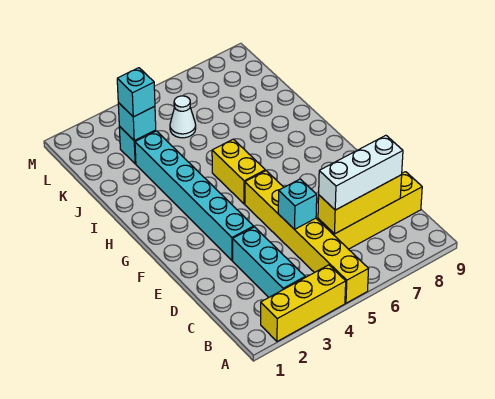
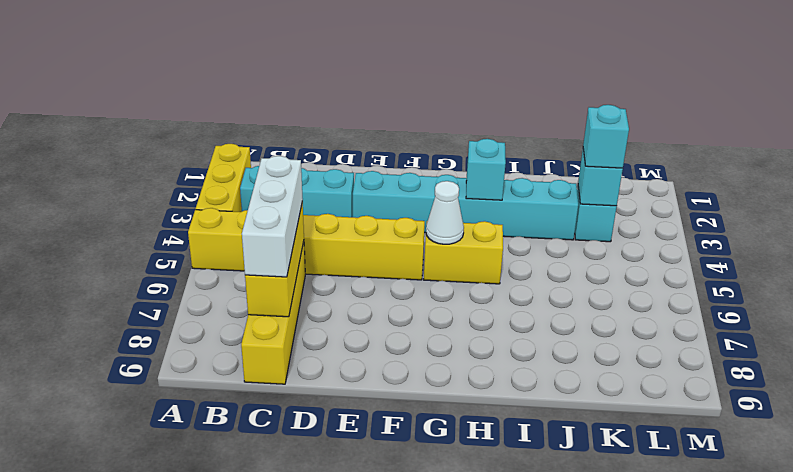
cyan brick D5 level 2 -> cyan brick H3 level 2
white cone K5 level 1 -> white cone G5 level 2

